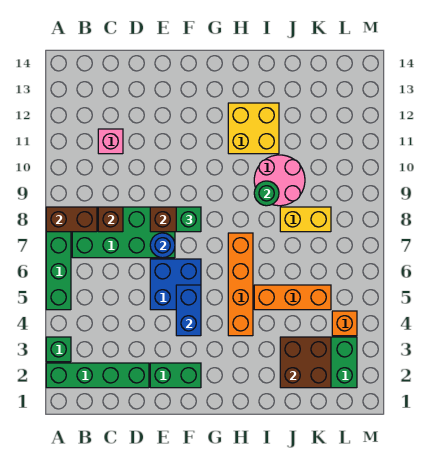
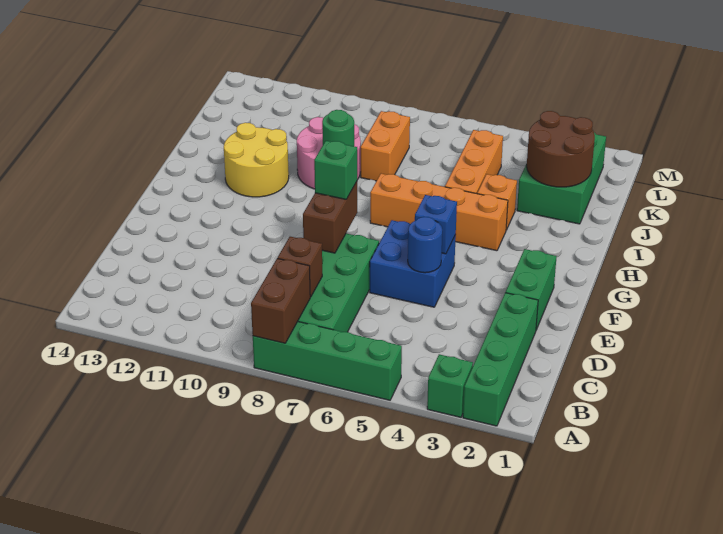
pink brick C11 level 1 -> none
blue round brick E7 level 2 -> blue round brick E5 level 2
blue brick F4:F5 level 2 -> blue brick F5 level 2
yellow brick H11:I12 level 1 -> yellow round brick H11:I12 level 1
brown brick J2:K3 level 2 -> brown round brick J2:K3 level 2
yellow brick J8:K8 level 1 -> orange brick J8:K8 level 1
orange brick L4 level 1 -> orange brick I4 level 1

